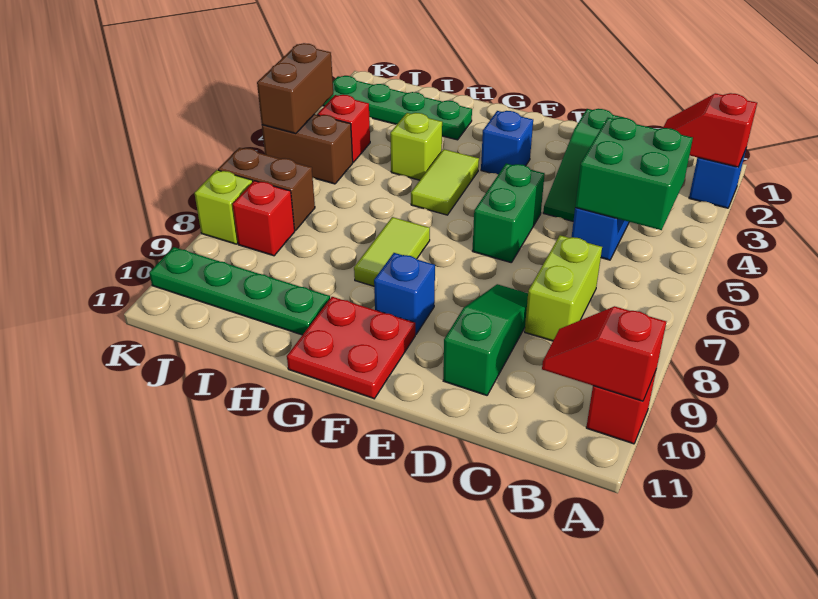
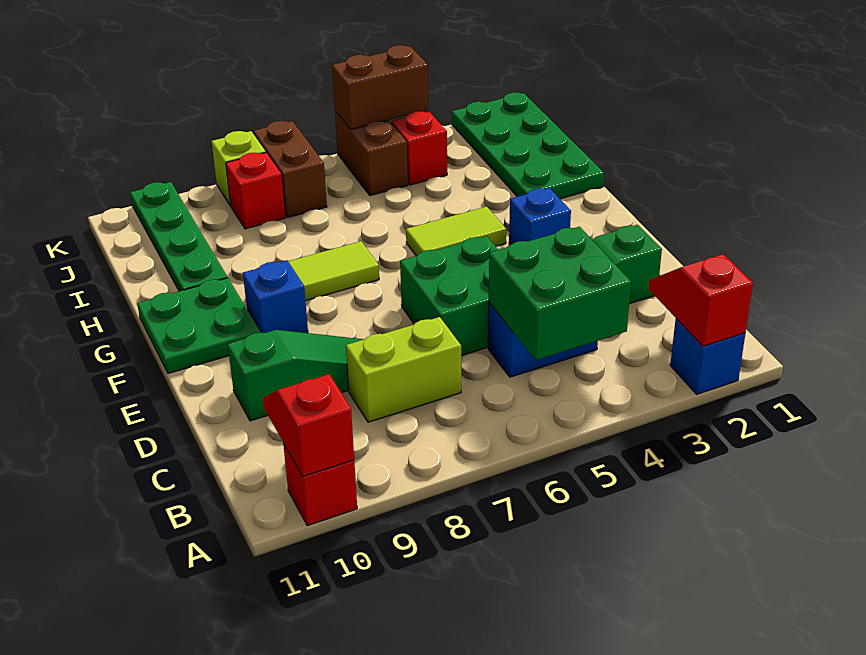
green brick E5:E6 level 1 -> green brick D5:E6 level 1
red plate F10:G11 level 1 -> green plate F10:G11 level 1
green plate H2:K2 level 1 -> green plate H1:K2 level 1
lime brick H4 level 1 -> none

